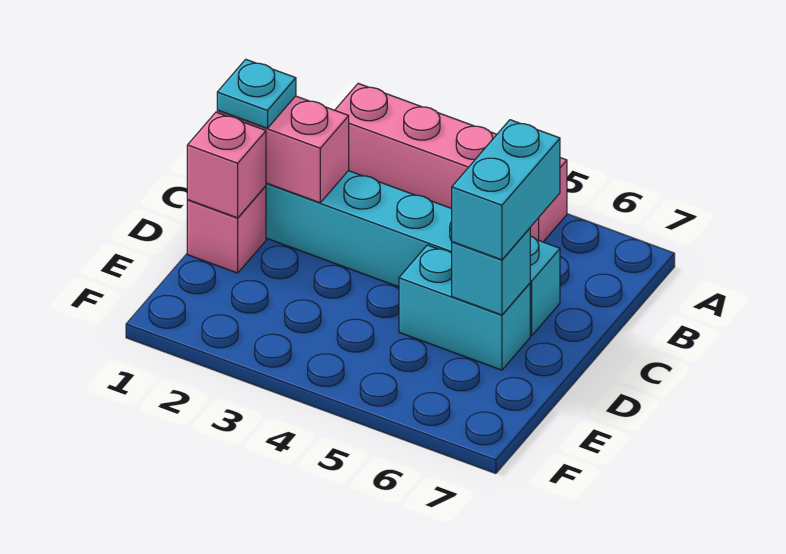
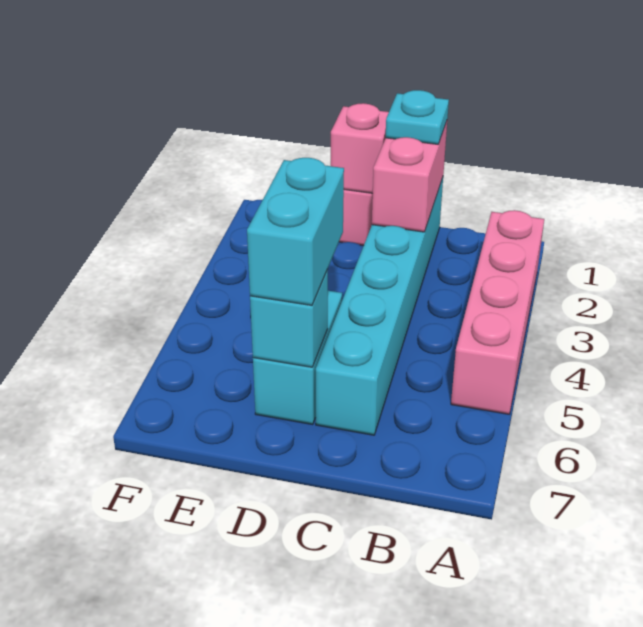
cyan brick C6:D6 level 3 -> cyan brick D5:D6 level 3

